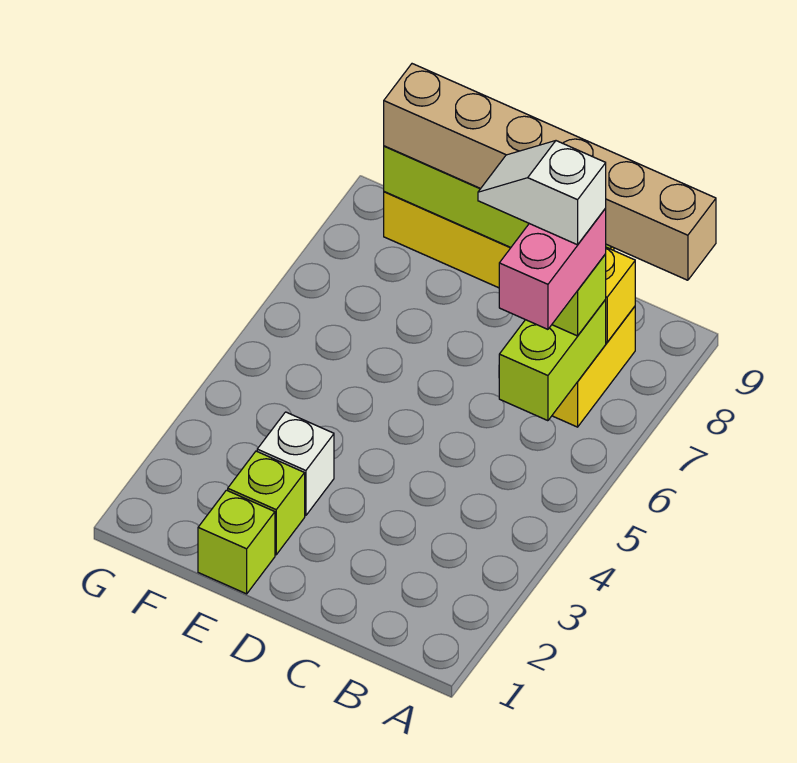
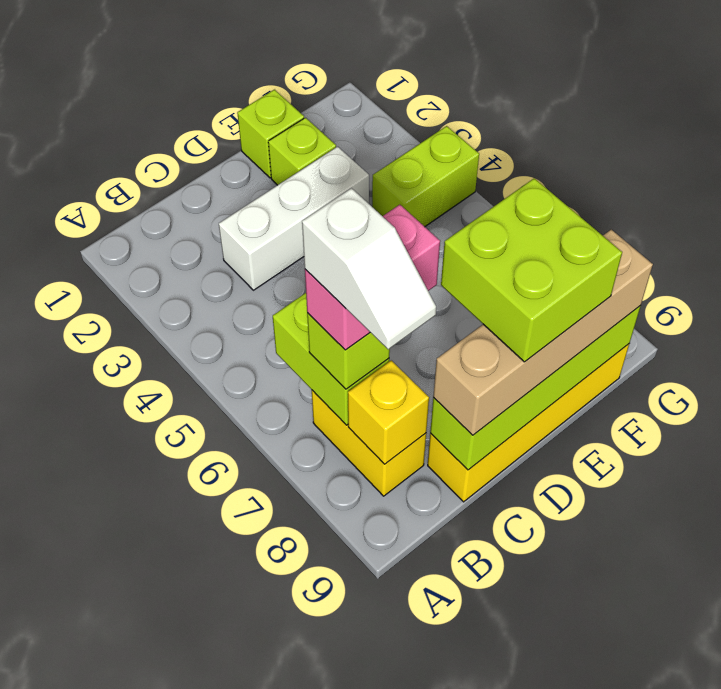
tan brick A9:F9 level 3 -> tan brick C9:F9 level 3
pink brick B6:B7 level 4 -> pink brick B7:C7 level 4
white slope B7:C7 level 5 top B -> white slope B7:B8 level 5 top 7
none -> lime brick D8:E9 level 4
white brick E3 level 1 -> white brick C3:E3 level 1
none -> lime brick F4:G4 level 1

